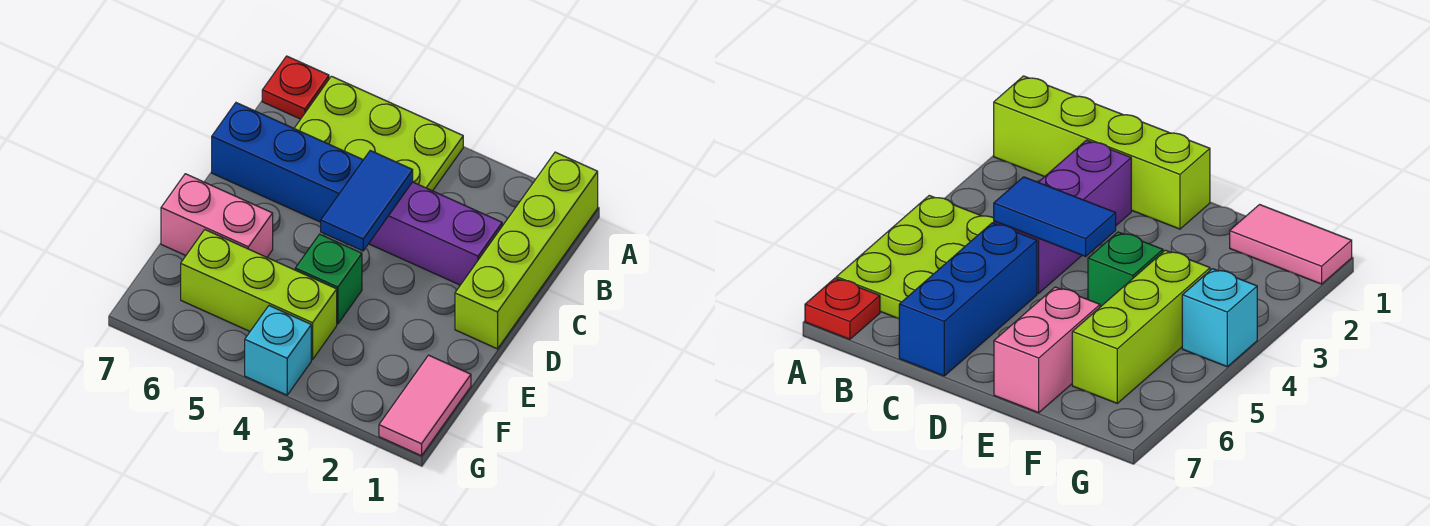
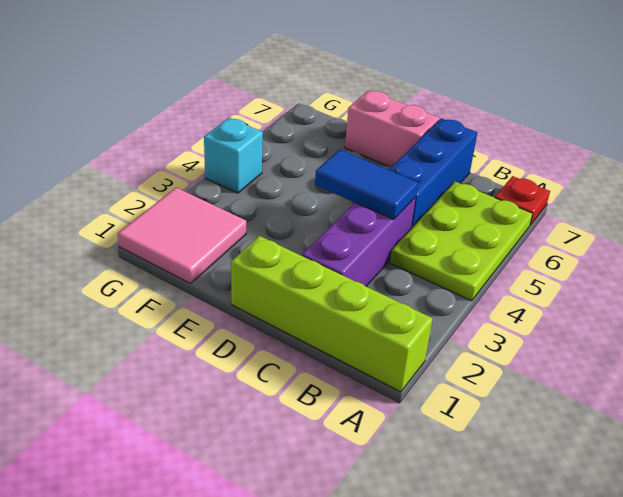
green brick E4 level 1 -> none
pink brick E6:E7 level 1 -> pink brick D7:E7 level 1
pink tile F1:G1 level 1 -> pink tile F1:G2 level 1
lime brick F4:F6 level 1 -> none

